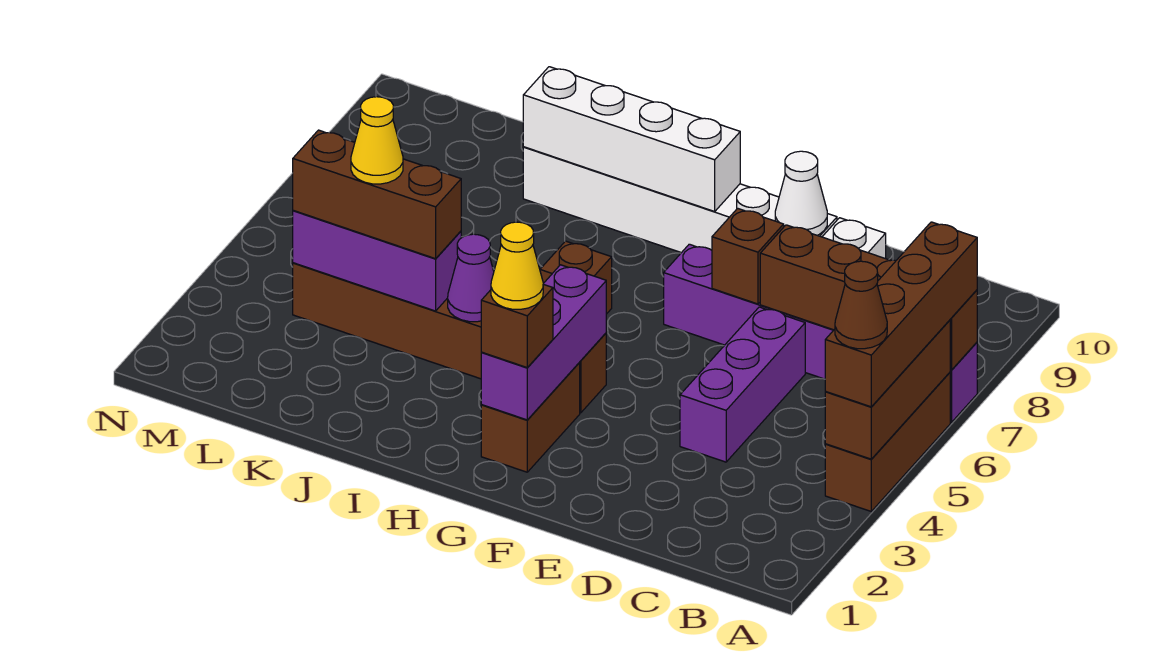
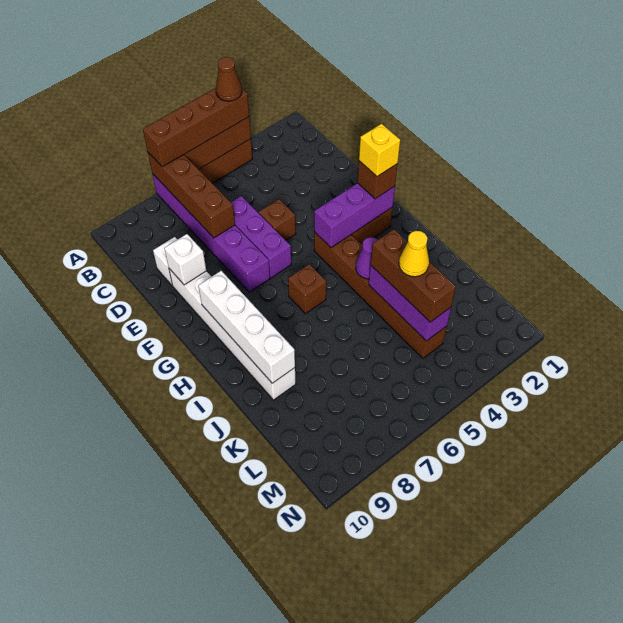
purple brick D4:D6 level 1 -> purple brick D6:F6 level 1
brown brick E7 level 2 -> brown brick E5 level 1
white cone E9 level 2 -> white brick E9 level 2
yellow cone G2 level 4 -> yellow brick G2 level 4

